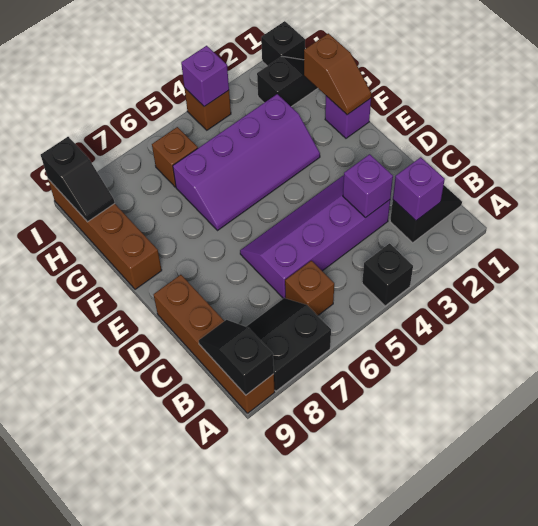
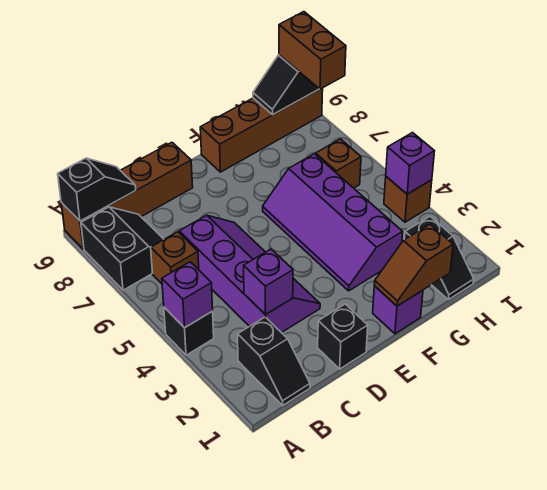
purple brick B2 level 2 -> purple brick A4 level 2
black brick I1 level 1 -> black brick D1 level 1
none -> brown brick I8:I9 level 3

